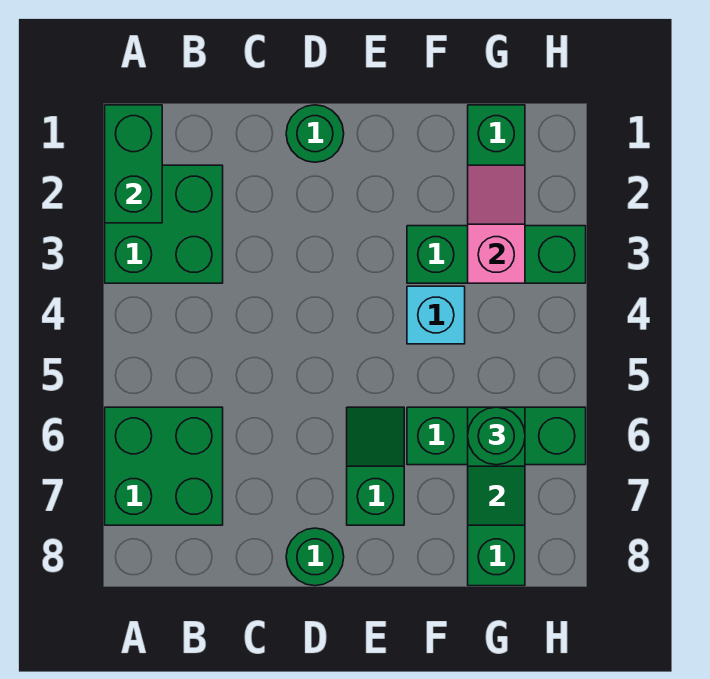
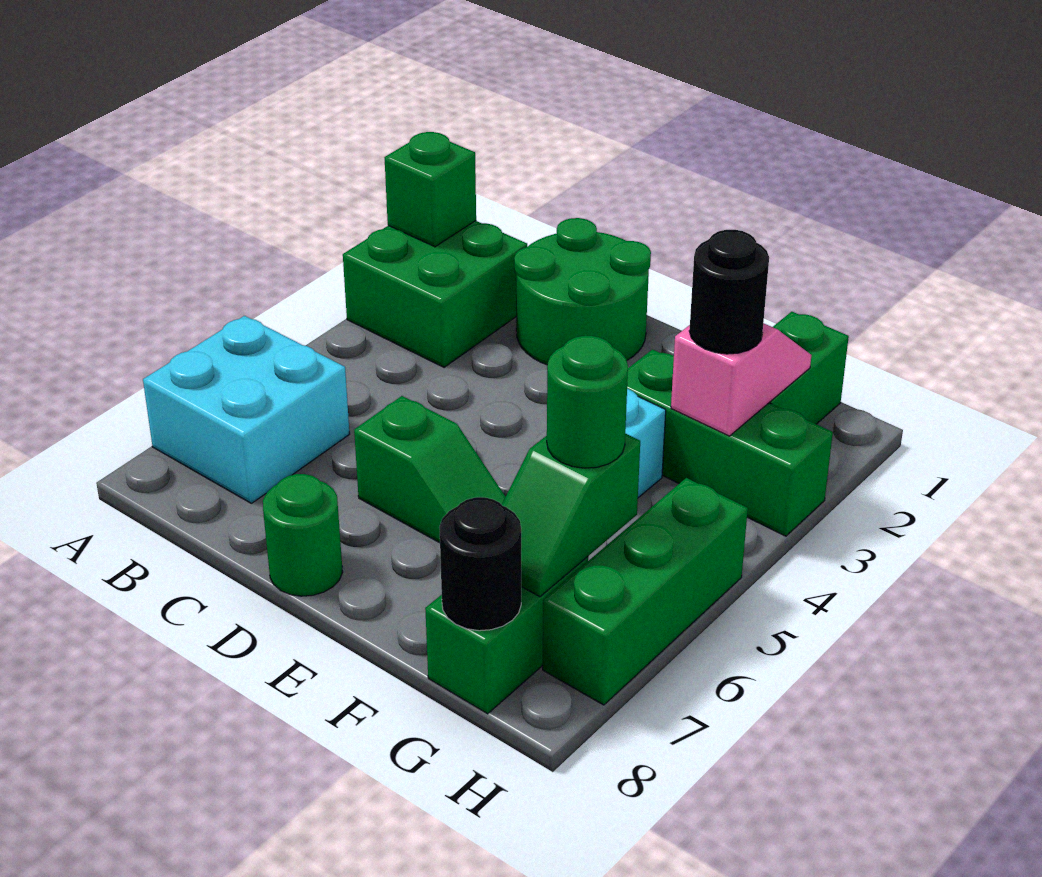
green brick A1:A2 level 2 -> green brick A2 level 2
green brick A6:B7 level 1 -> cyan brick A6:B7 level 1
green round brick D1 level 1 -> green round brick C1:D2 level 1
green slope E6:E7 level 1 top 7 -> green slope D6:E6 level 1 top D
green brick F6:H6 level 1 -> green brick H5:H7 level 1
none -> black round brick G3 level 3
none -> black round brick G8 level 2

